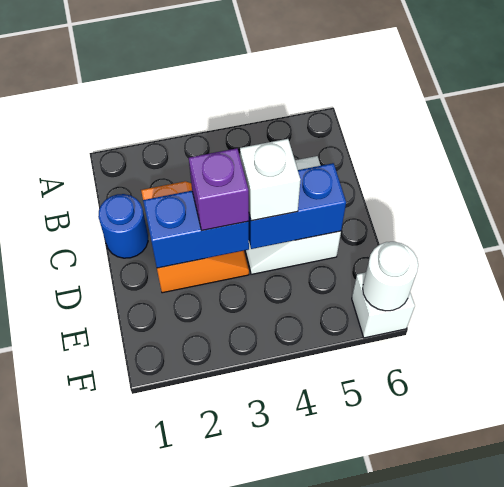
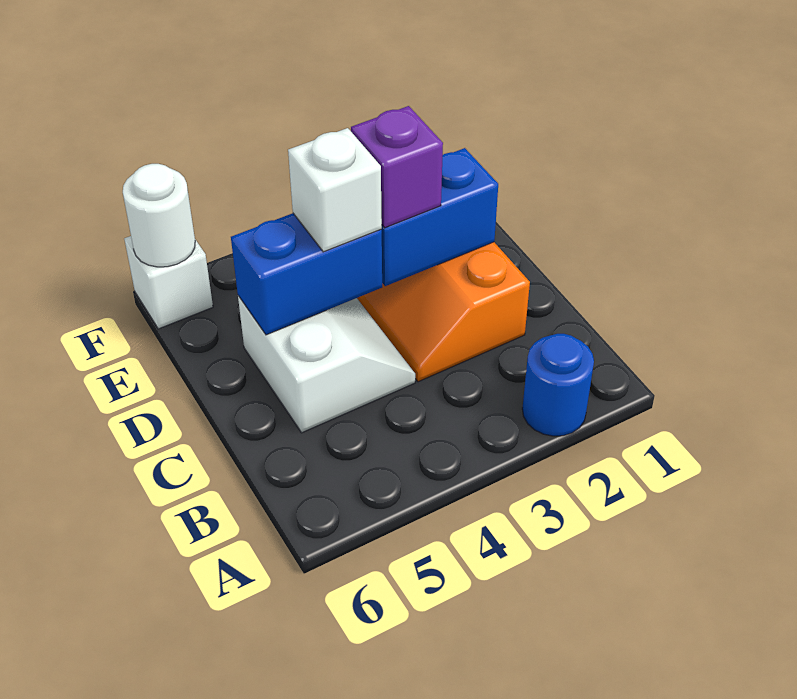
blue round brick C1 level 1 -> blue round brick A2 level 1

